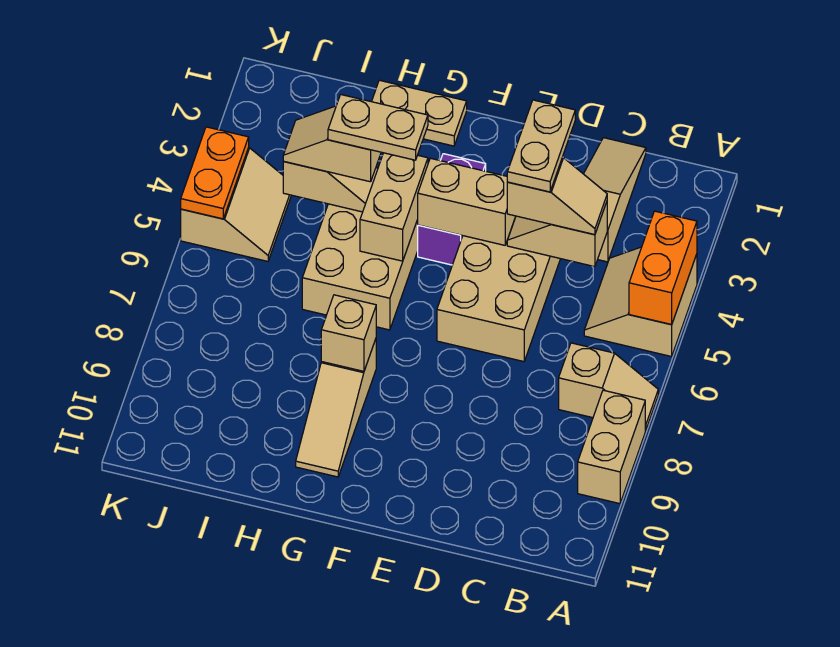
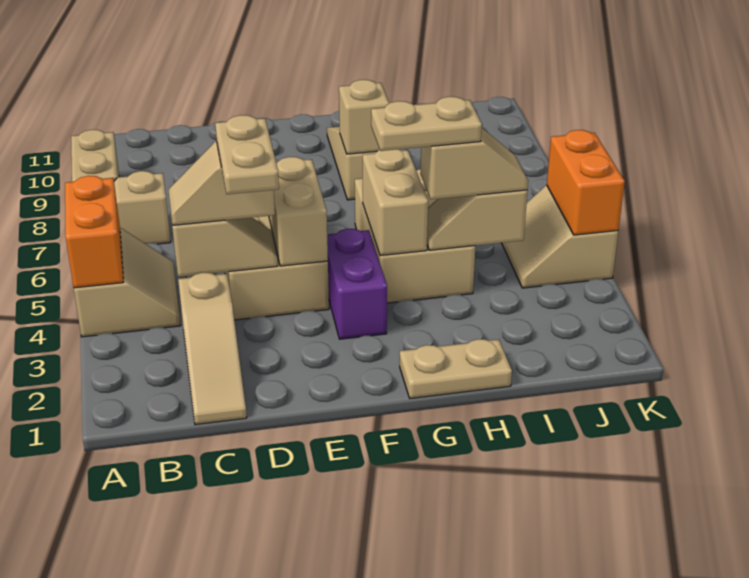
tan brick E4:F4 level 2 -> tan brick E4:E5 level 2
orange plate K4:K5 level 2 -> orange brick K4:K5 level 2

